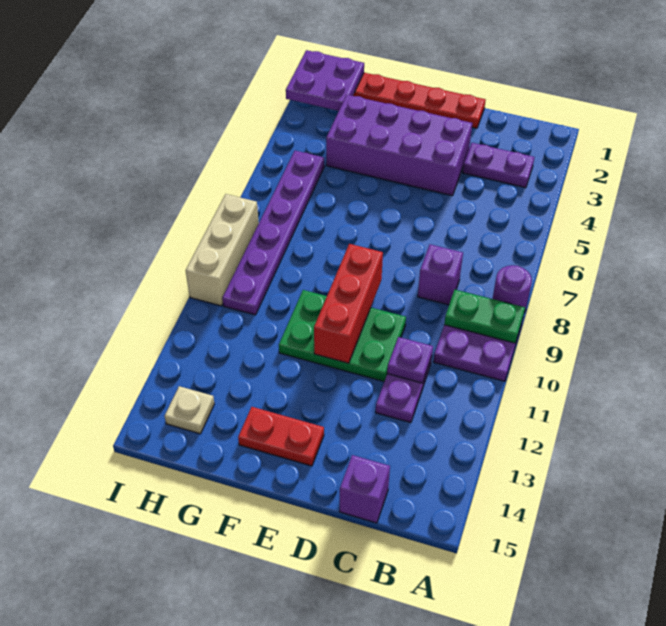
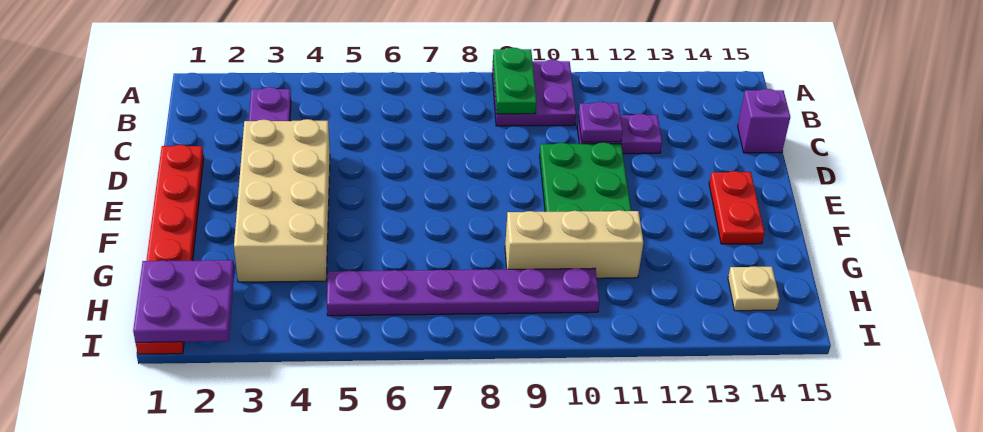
purple round brick A8 level 1 -> none
purple brick C8 level 1 -> none
purple brick D3:G4 level 1 -> tan brick D3:G4 level 1
red brick E9:E11 level 2 -> none
tan brick I8:I10 level 1 -> tan brick G9:G11 level 1

